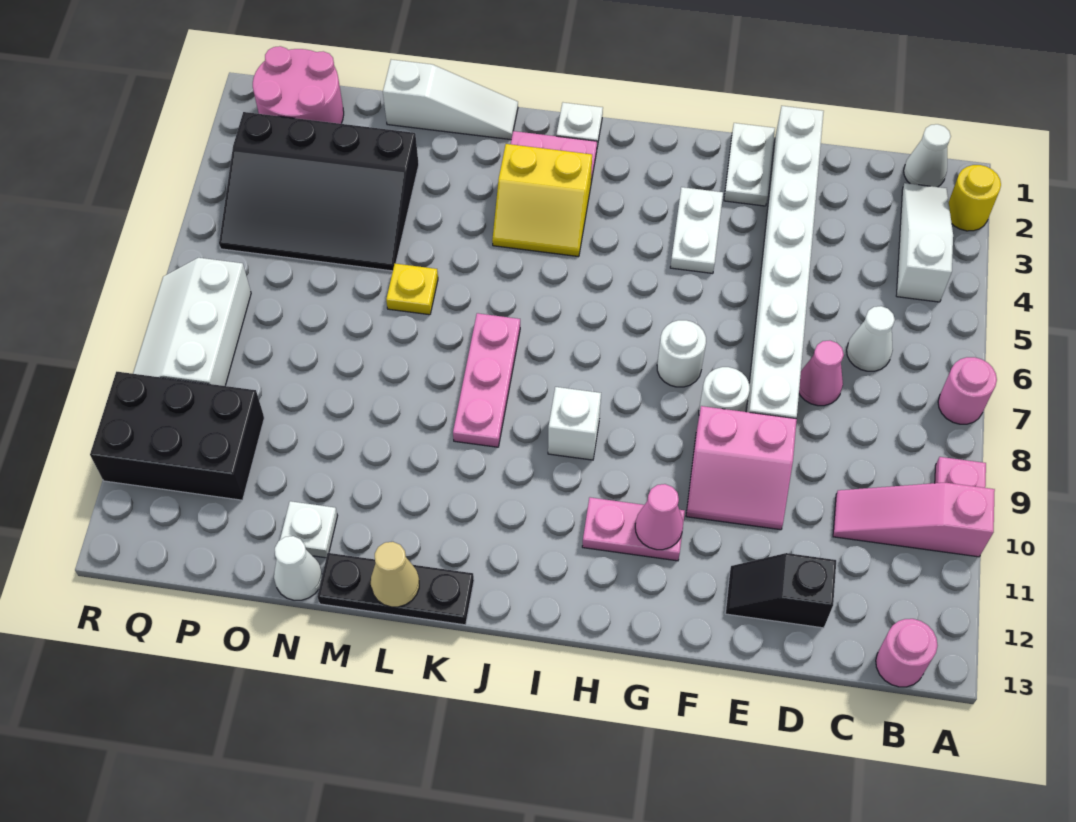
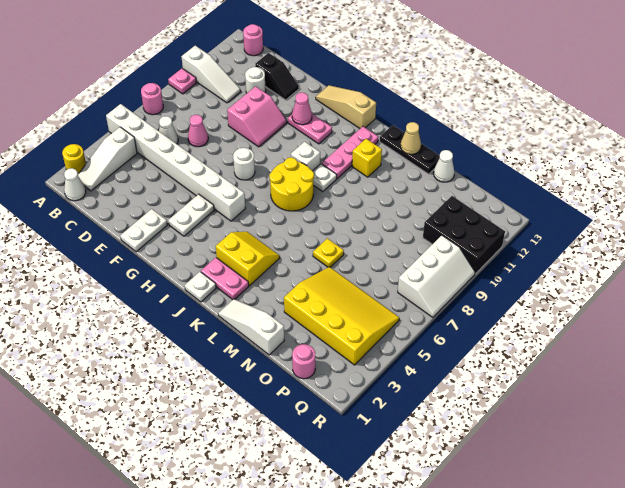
pink slope A10:C10 level 1 top A -> white slope A10:C10 level 1 top A
white brick E1:E8 level 1 -> white brick A5:H5 level 1
pink slope E9:F10 level 1 top 9 -> pink slope E9:F10 level 1 top E
white round brick F8 level 1 -> white round brick D11 level 1
none -> tan slope G13:I13 level 1 top I
none -> yellow round brick I7:J8 level 1
pink plate K7:K9 level 1 -> pink plate J10:J12 level 1
none -> yellow brick K11 level 1
black slope N3:Q5 level 1 top 3 -> yellow slope N3:Q5 level 1 top 3
white plate N12 level 1 -> white plate J9 level 1
pink round brick P1:Q2 level 1 -> pink round brick P1 level 1

